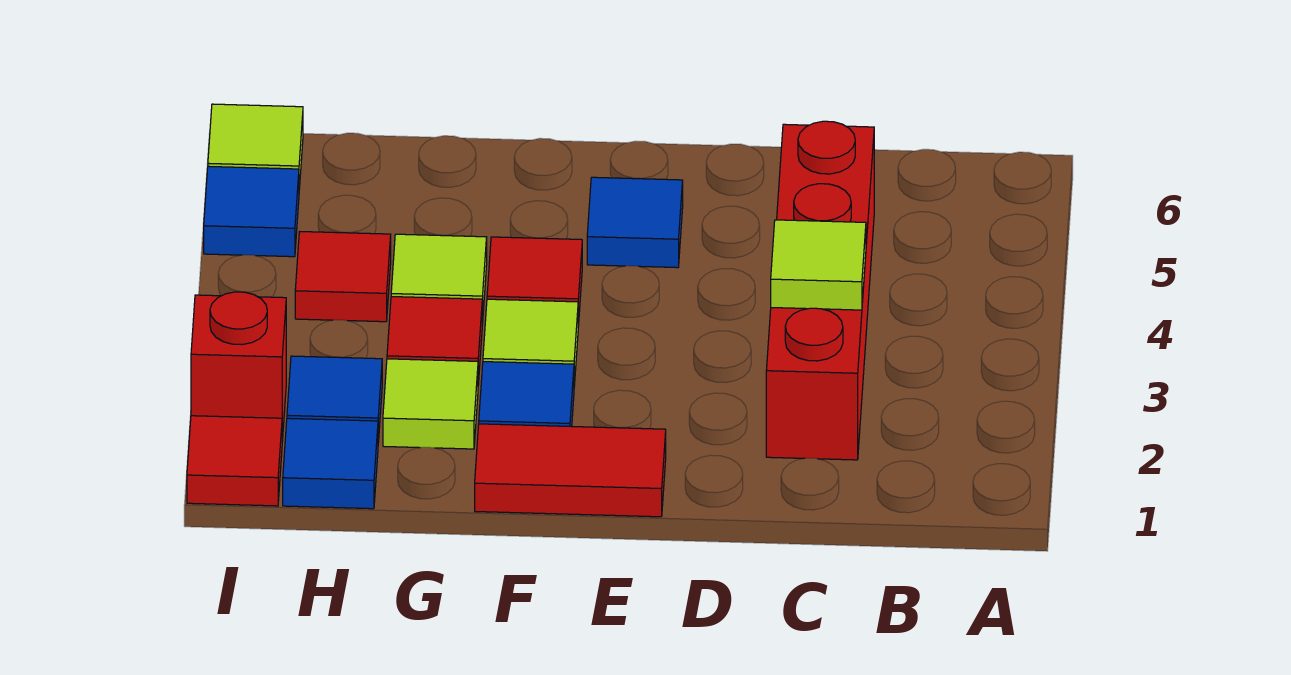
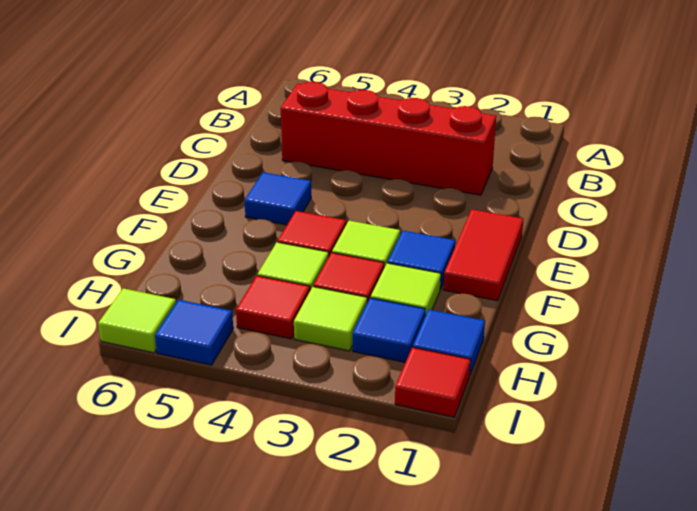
lime tile C3 level 2 -> lime tile H3 level 1
red brick I2 level 1 -> none

